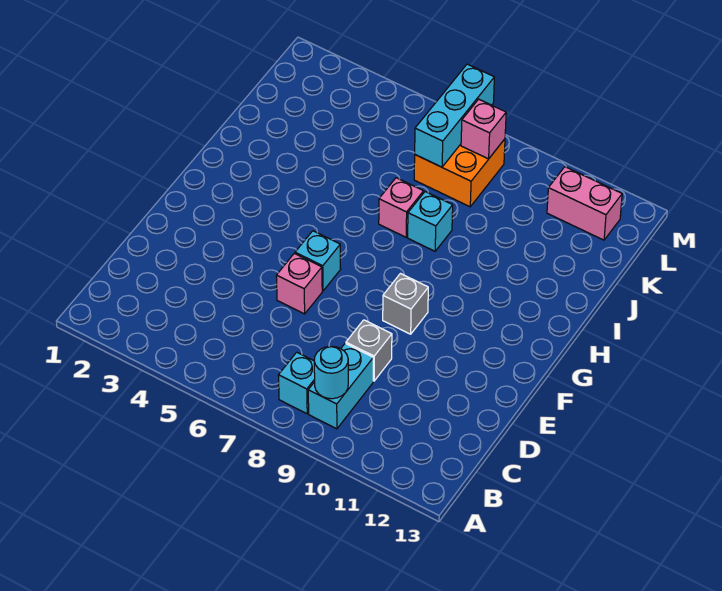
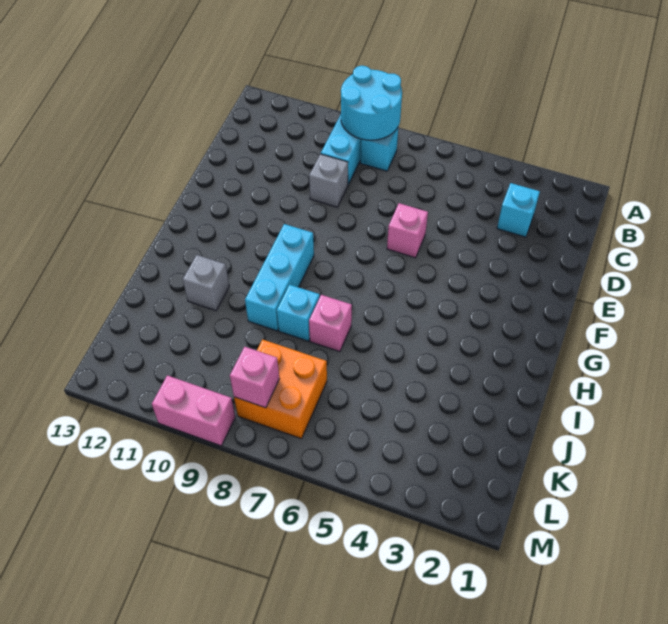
cyan round brick B9 level 2 -> cyan round brick A8:B9 level 2
cyan brick F6 level 1 -> cyan brick C3 level 1
grey brick F9 level 1 -> grey brick I11 level 1
cyan brick K7:M7 level 2 -> cyan brick G9:I9 level 1
pink brick L11:L12 level 1 -> pink brick M9:M10 level 1

